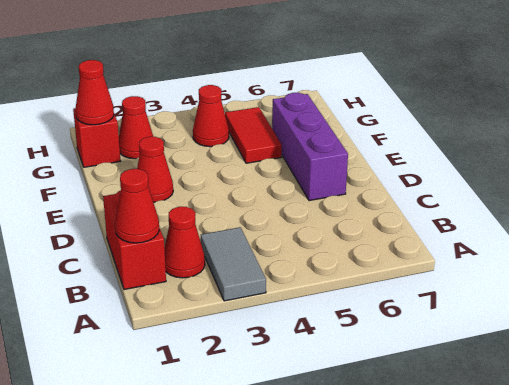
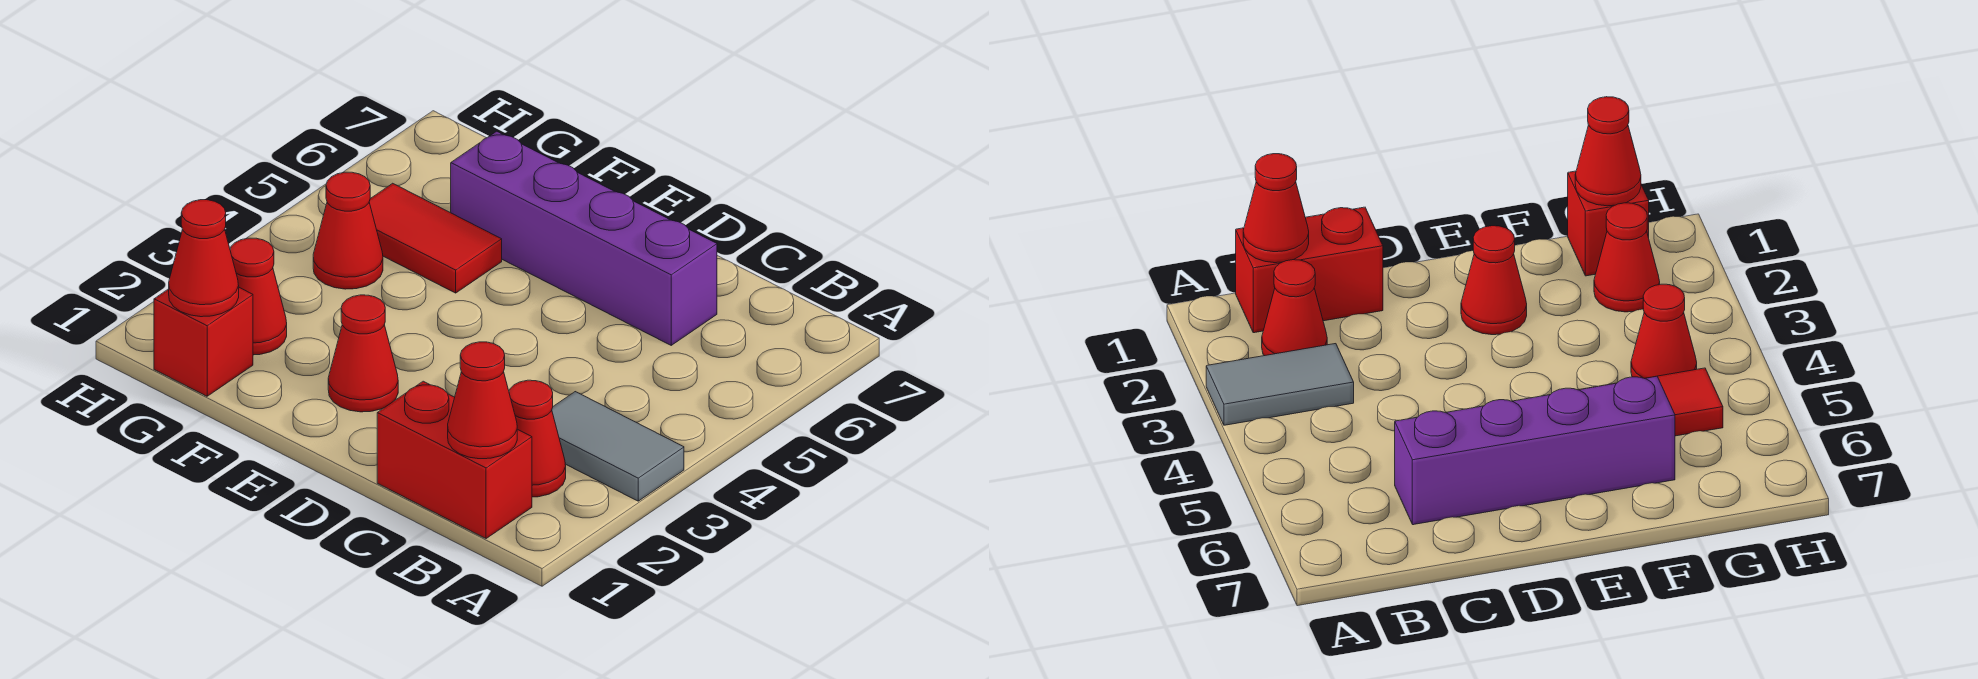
purple brick D6:F6 level 1 -> purple brick C6:F6 level 1

